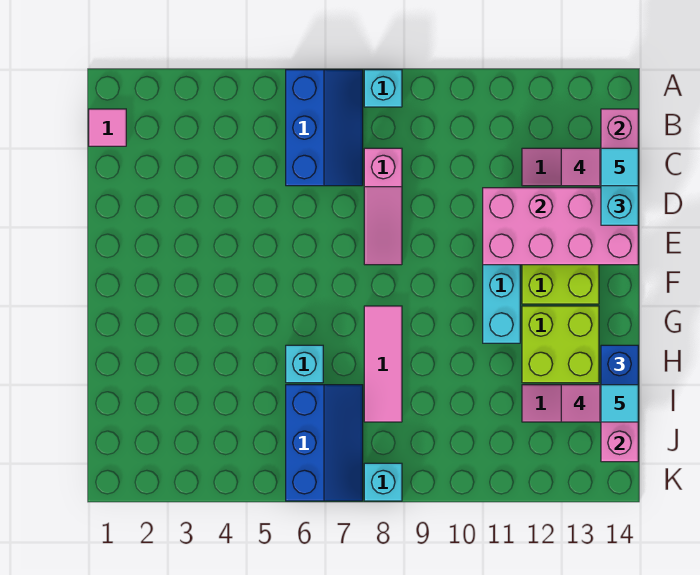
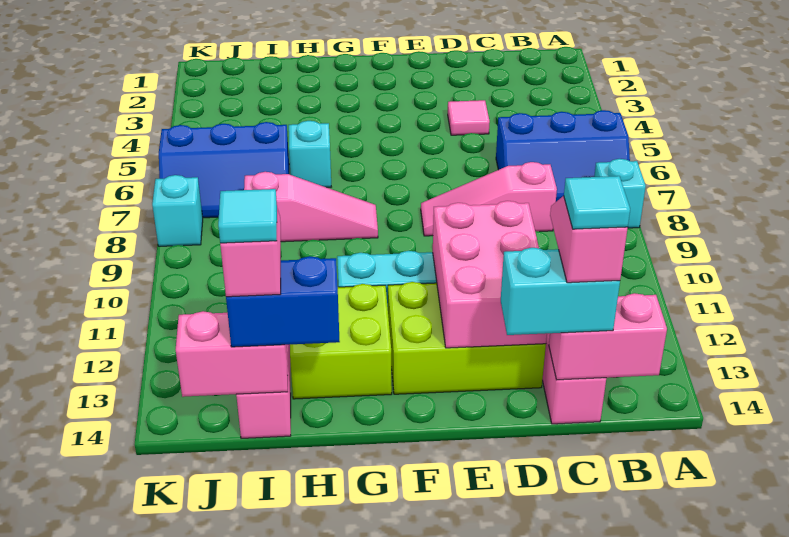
pink tile B1 level 1 -> pink tile D4 level 1
pink brick D11:E14 level 2 -> pink brick D11:E13 level 2
pink tile G8:I8 level 1 -> pink slope G8:I8 level 1 top I

